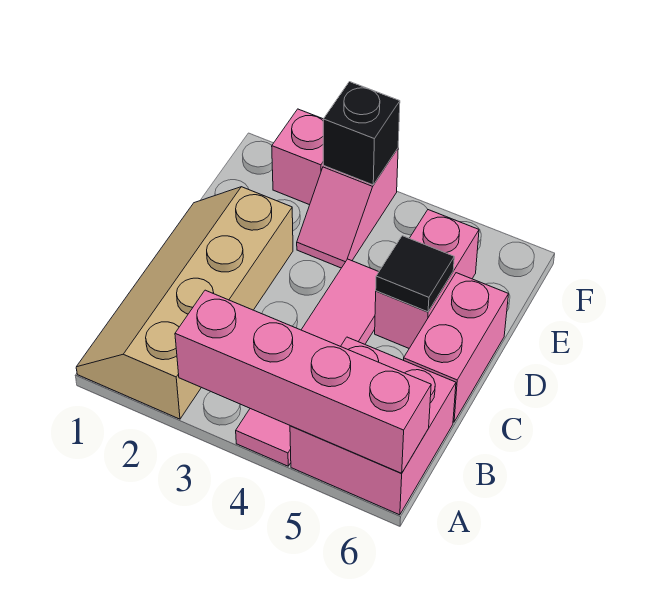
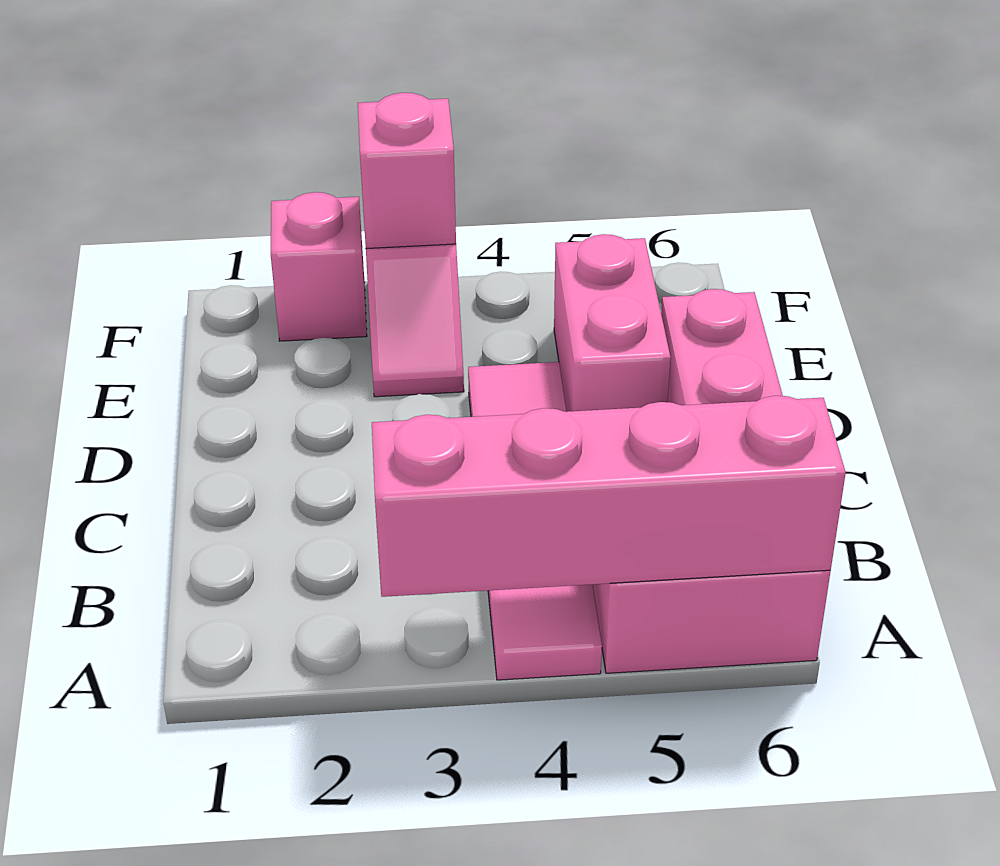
tan slope A1:D2 level 1 top 2 -> none
black tile D5 level 2 -> none
black brick F3 level 2 -> pink brick F3 level 2

